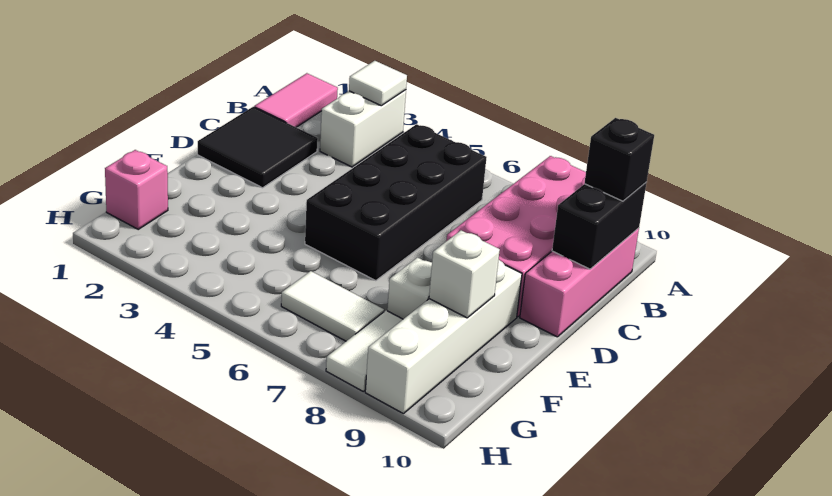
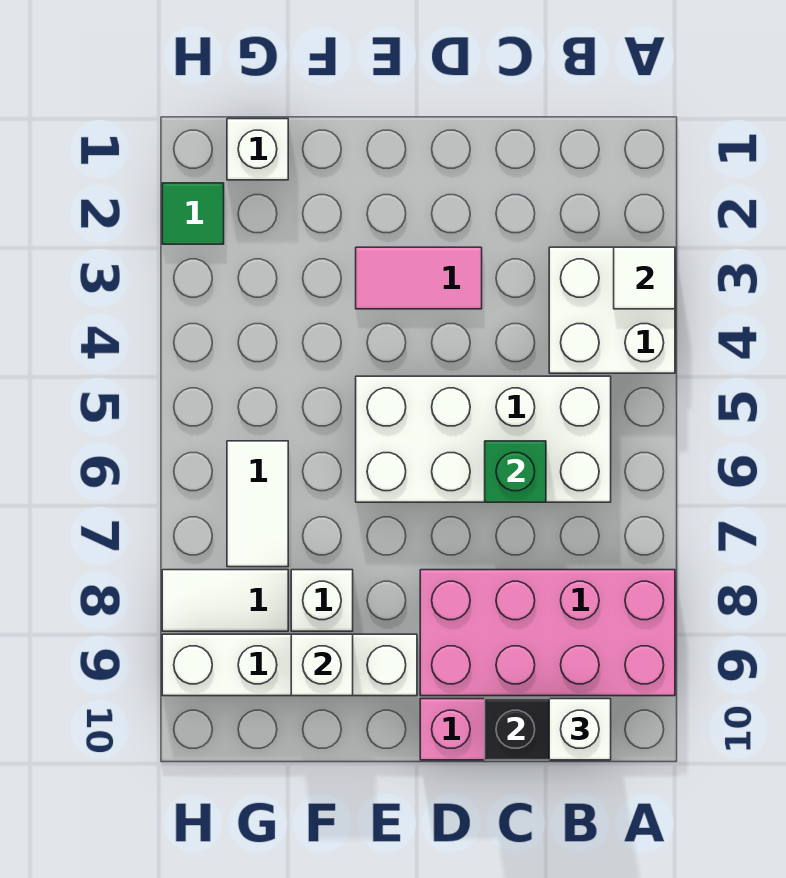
pink tile A1:B1 level 1 -> pink tile D3:E3 level 1
white brick A3:B3 level 1 -> white brick A3:B4 level 1
black brick B5:E6 level 1 -> white brick B5:E6 level 1
black brick B10 level 3 -> white brick B10 level 3
black tile C1:D2 level 1 -> none
none -> green brick C6 level 2
pink brick G1 level 1 -> white brick G1 level 1
none -> green tile H2 level 1

